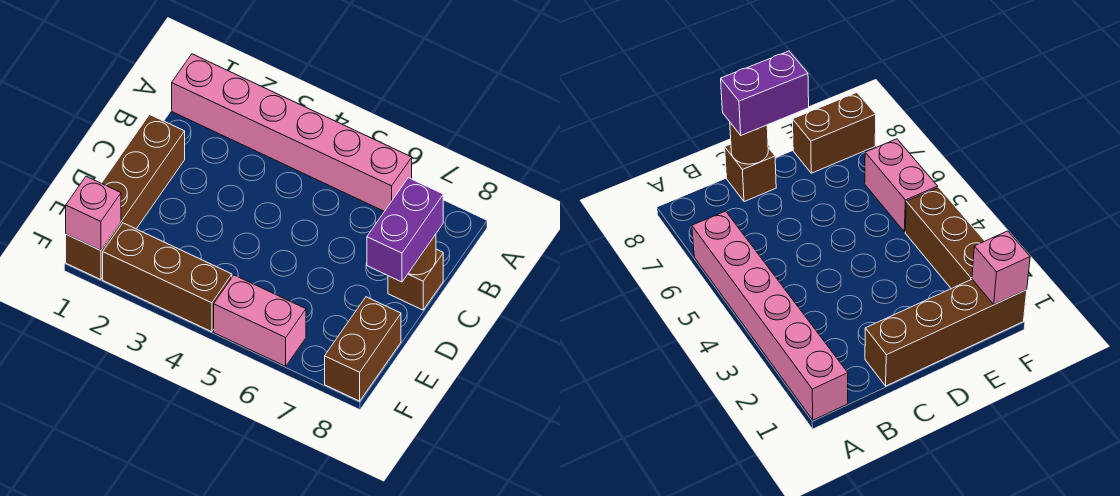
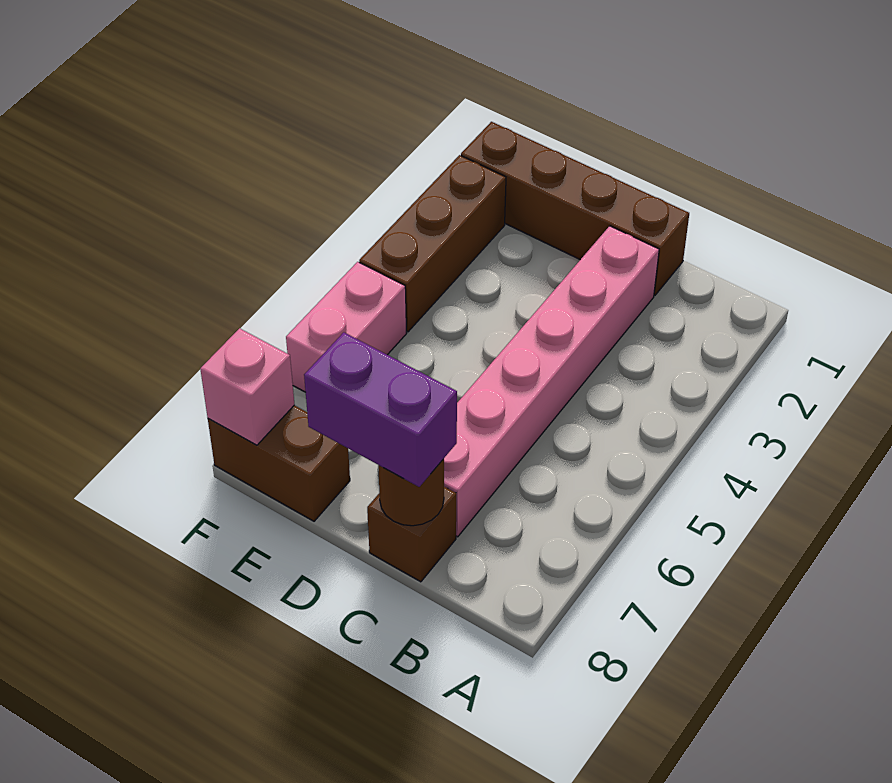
pink brick A1:A6 level 1 -> pink brick C2:C7 level 1
pink brick F1 level 2 -> pink brick F8 level 2

